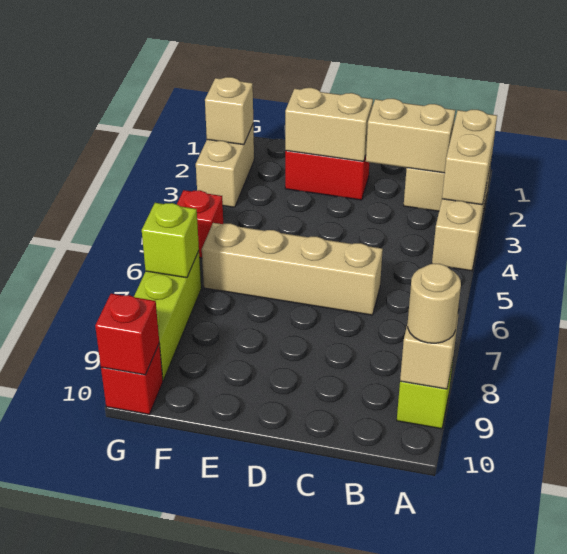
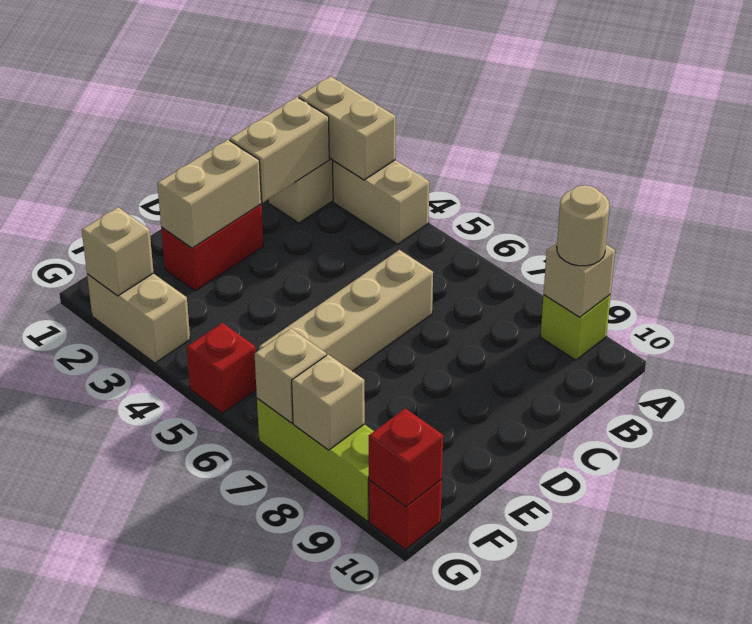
lime brick G7 level 2 -> tan brick G7 level 2
none -> tan brick G8 level 2

